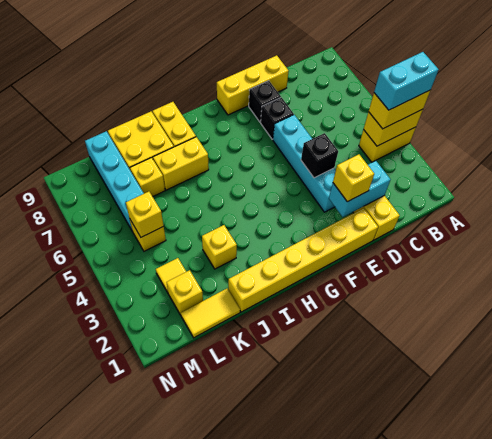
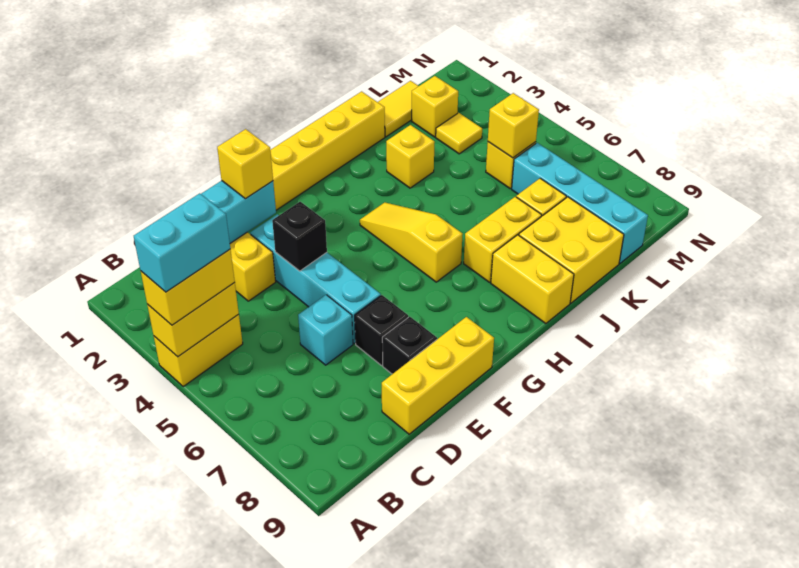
none -> cyan brick D6 level 1
none -> yellow slope H4:H6 level 1 top 6

